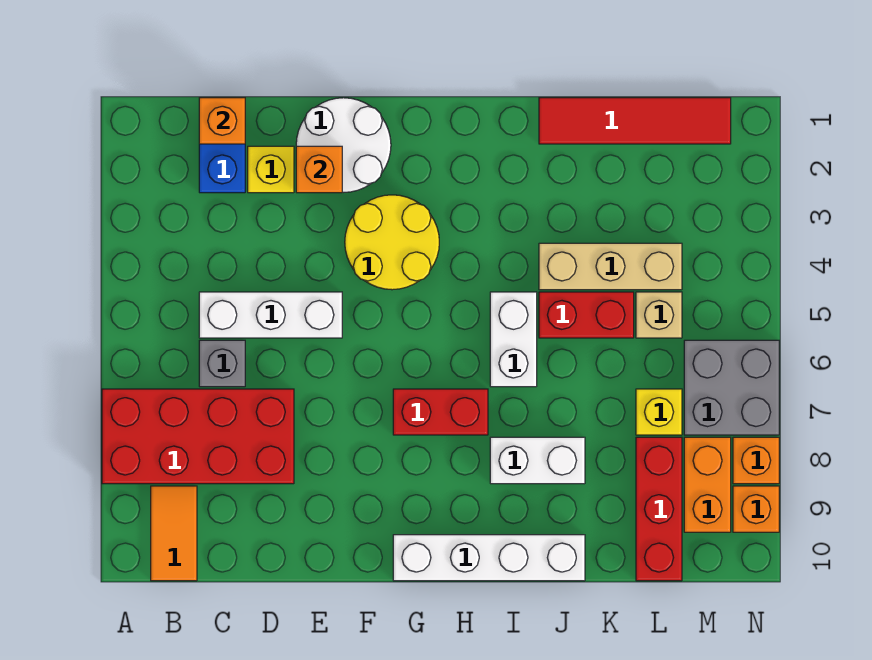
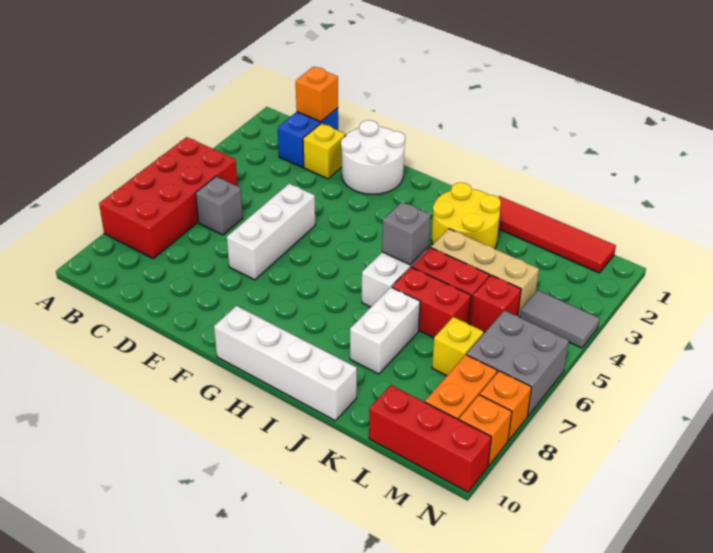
red brick A7:D8 level 1 -> red brick A5:B8 level 1
orange tile B9:B10 level 1 -> none
white brick C5:E5 level 1 -> white brick E5:E7 level 1
orange brick E2 level 2 -> none
yellow round brick F3:G4 level 1 -> yellow round brick I2:J3 level 1
red brick G7:H7 level 1 -> red brick J6:K6 level 1
none -> grey brick I5 level 2
white brick I8:J8 level 1 -> white brick J7:J8 level 1
tan brick L5 level 1 -> red brick L5 level 1
red brick L8:L10 level 1 -> red brick L10:N10 level 1
none -> grey tile M4:N4 level 1

